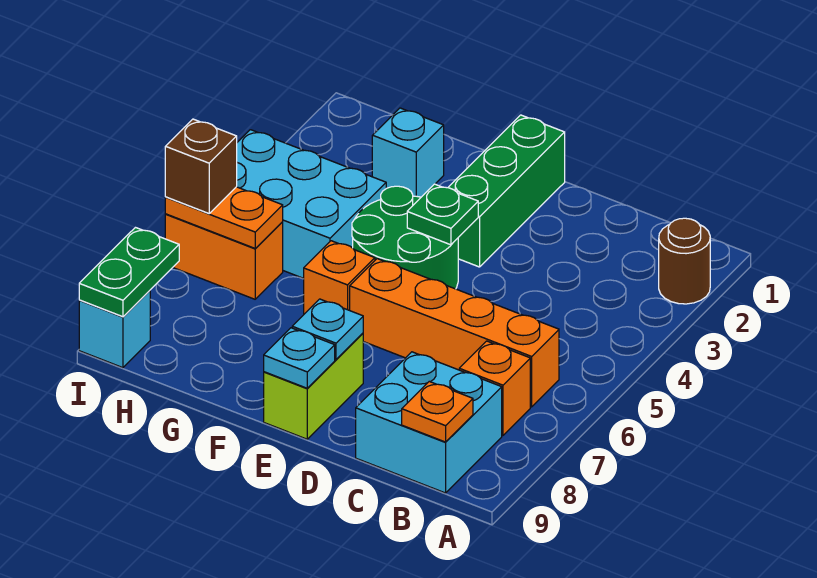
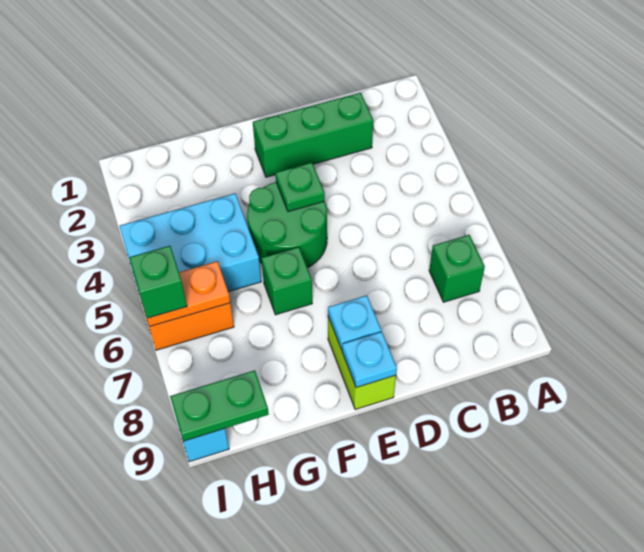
brown round brick A2 level 1 -> none
orange brick B6:E6 level 1 -> none
orange brick B7 level 1 -> green brick B7 level 1
cyan brick B8:C9 level 1 -> none
orange plate B9 level 2 -> none
green brick E1:E3 level 1 -> green brick C2:E2 level 1
orange brick F6 level 1 -> green brick F6 level 1
cyan brick G2 level 1 -> none
brown brick I6 level 3 -> green brick I6 level 3
green plate I8:I9 level 2 -> green plate H9:I9 level 2

